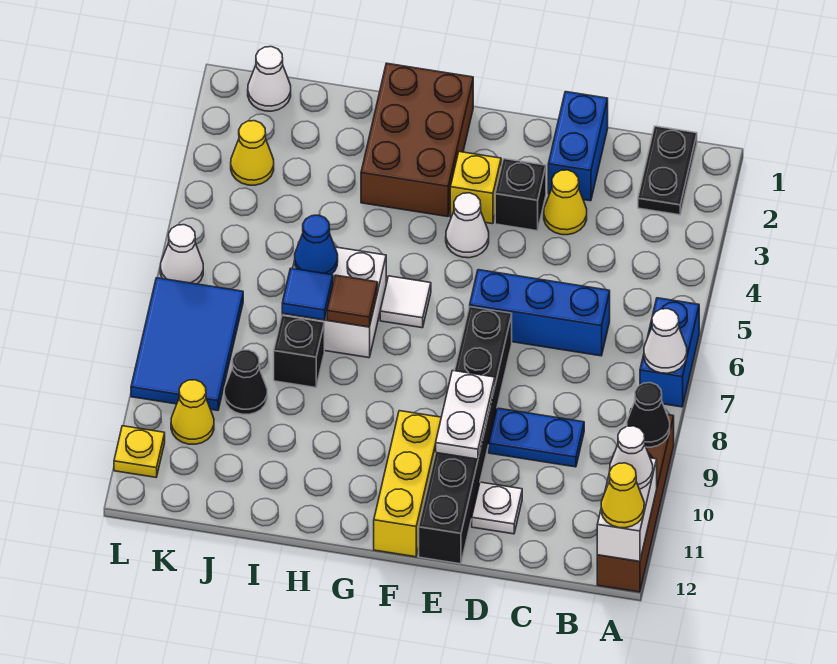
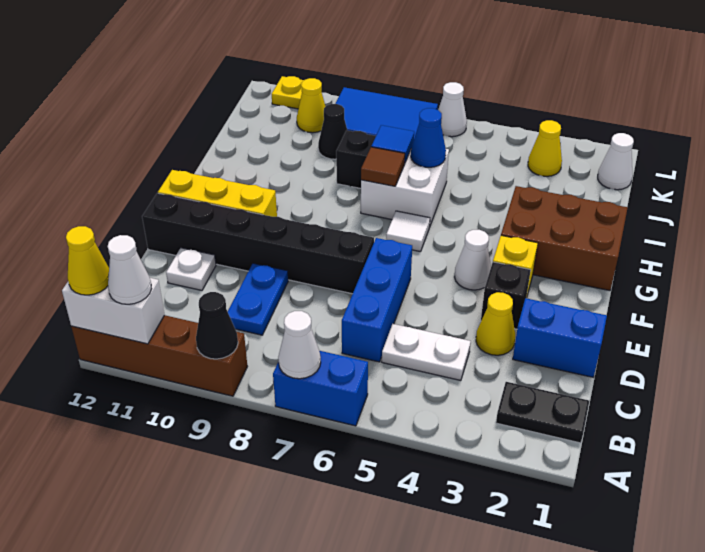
white plate E9:E10 level 2 -> white plate C4:C5 level 1

